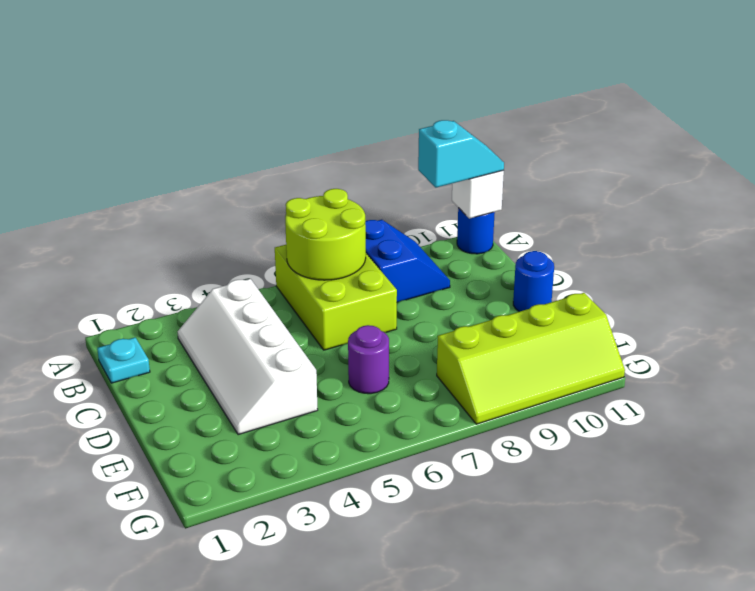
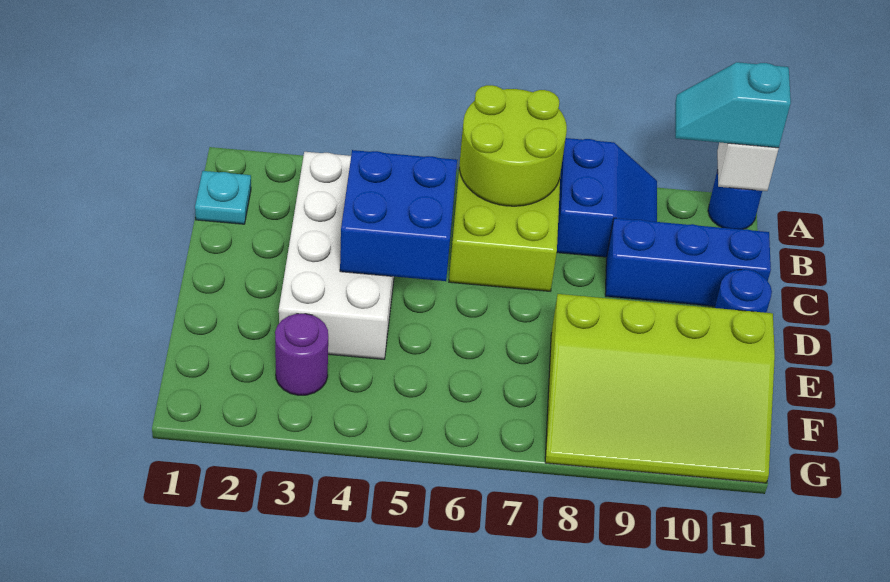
cyan slope A10:A11 level 3 top 10 -> cyan slope A10:A11 level 3 top 11
white slope B3:E4 level 1 top 4 -> white brick B3:E4 level 1
none -> blue brick C4:D5 level 2
none -> blue brick C9:C11 level 1
purple round brick E6 level 1 -> purple round brick F3 level 1
lime slope F8:G11 level 1 top F -> lime slope E8:G11 level 1 top E

